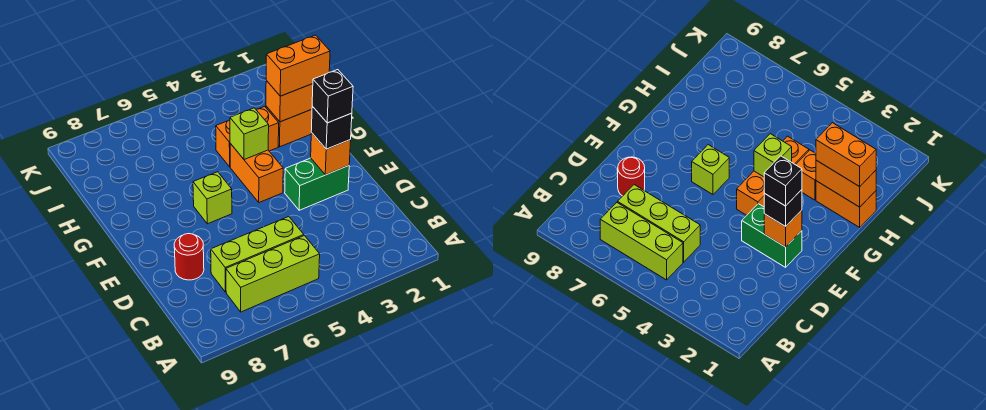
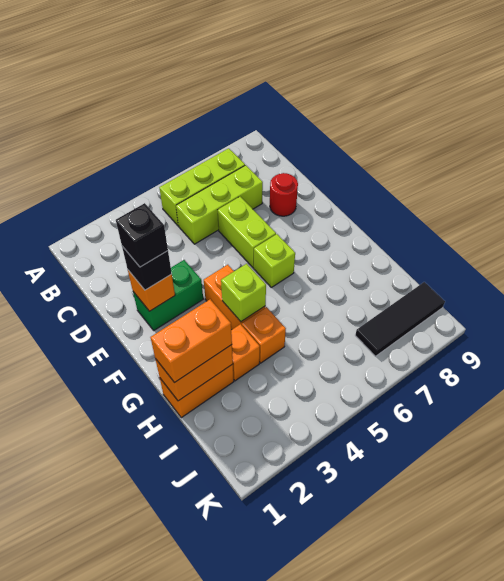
none -> lime brick D6:E6 level 1
none -> black tile J7:J9 level 1

